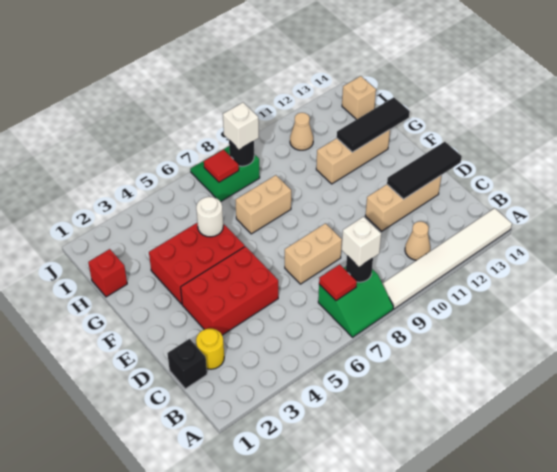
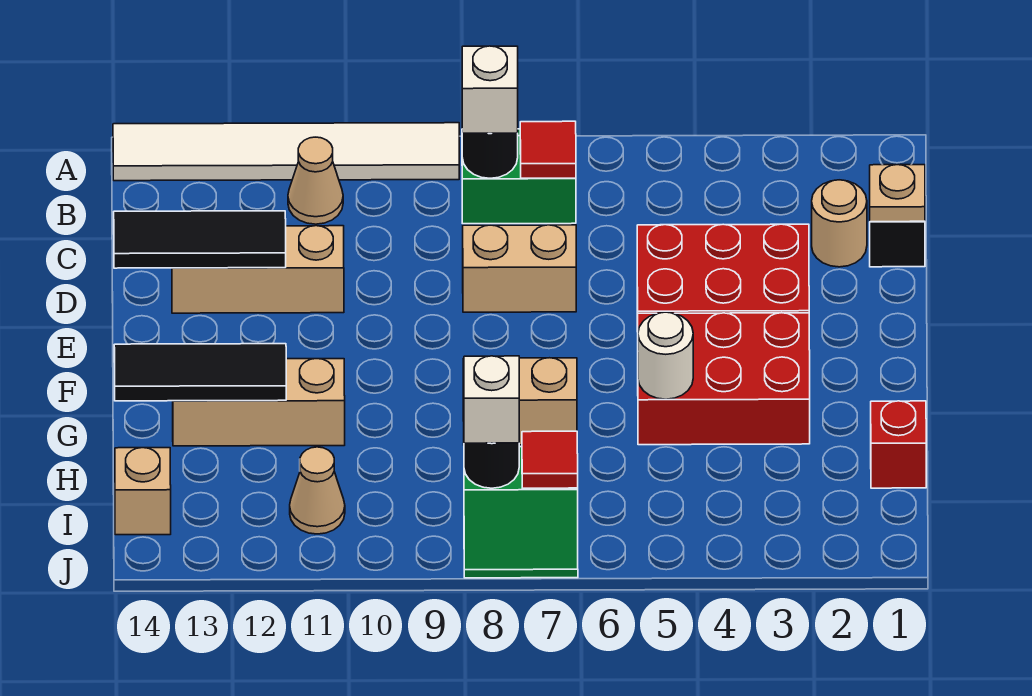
none -> tan plate C1 level 2
yellow round brick C2 level 1 -> tan round brick C2 level 1

